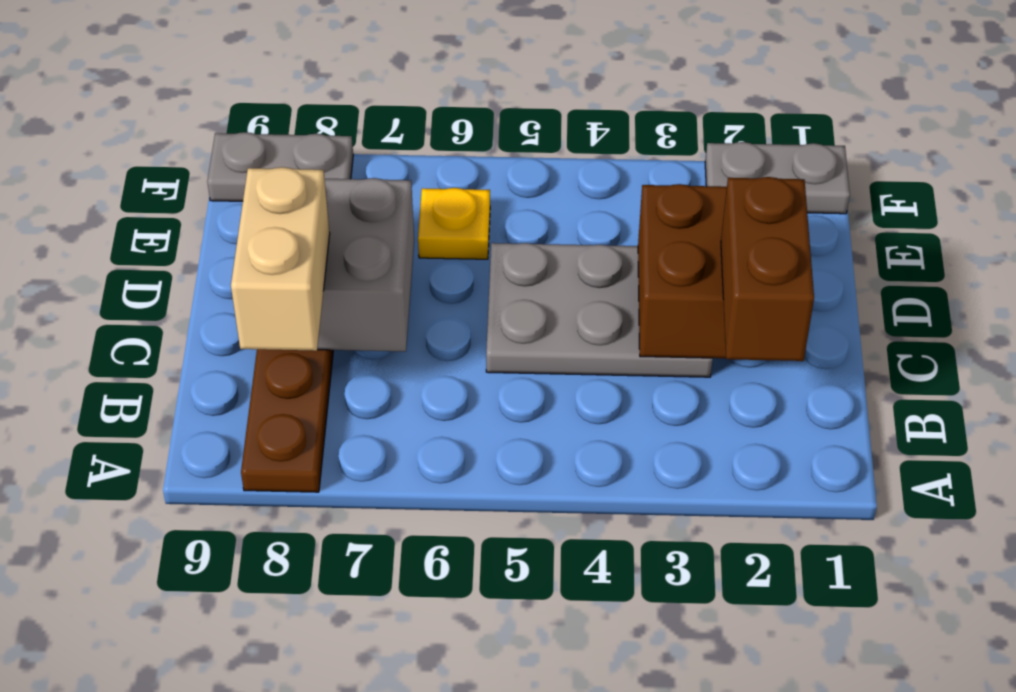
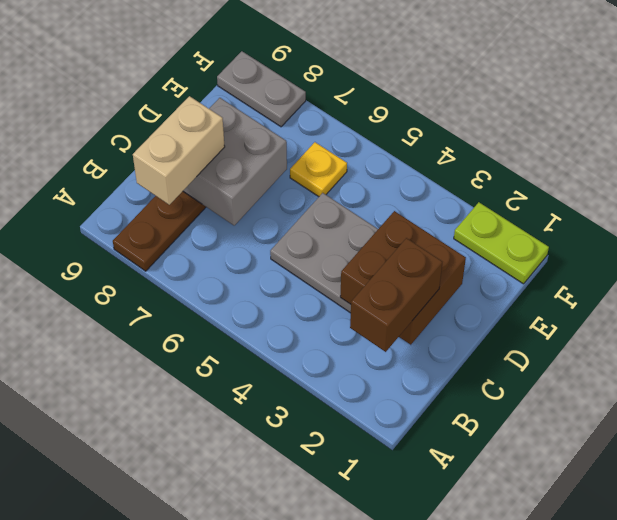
grey plate F1:F2 level 1 -> lime plate F1:F2 level 1

